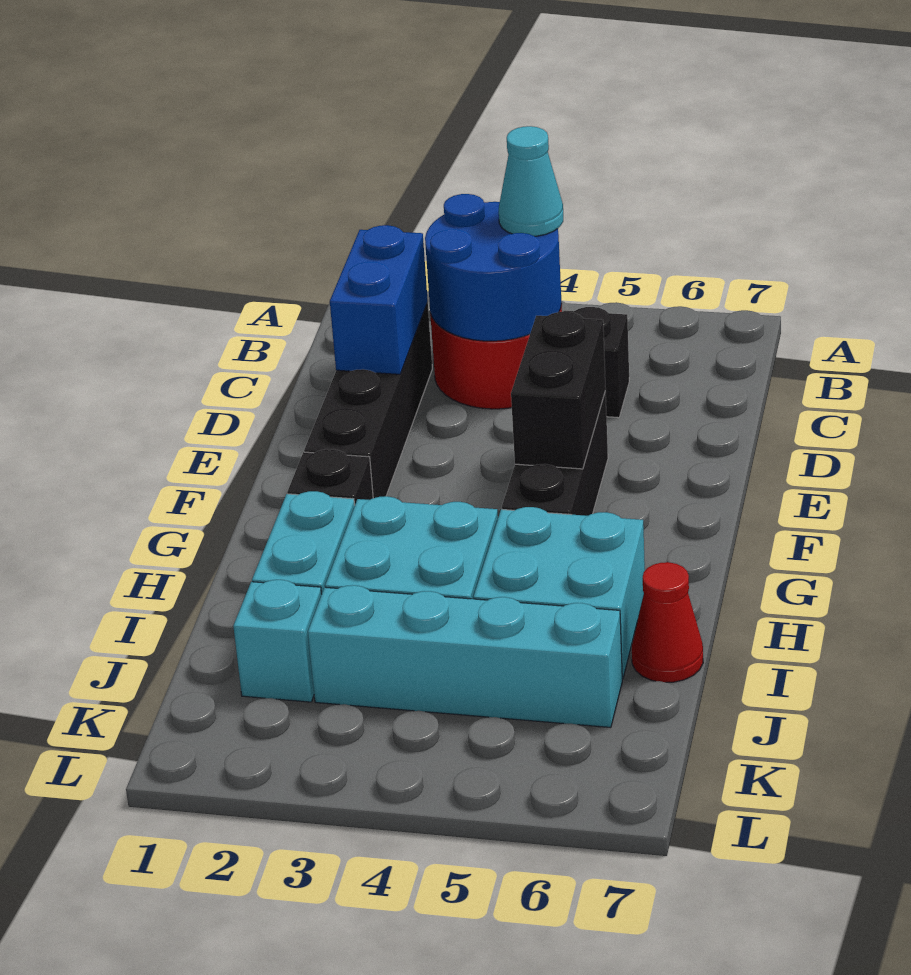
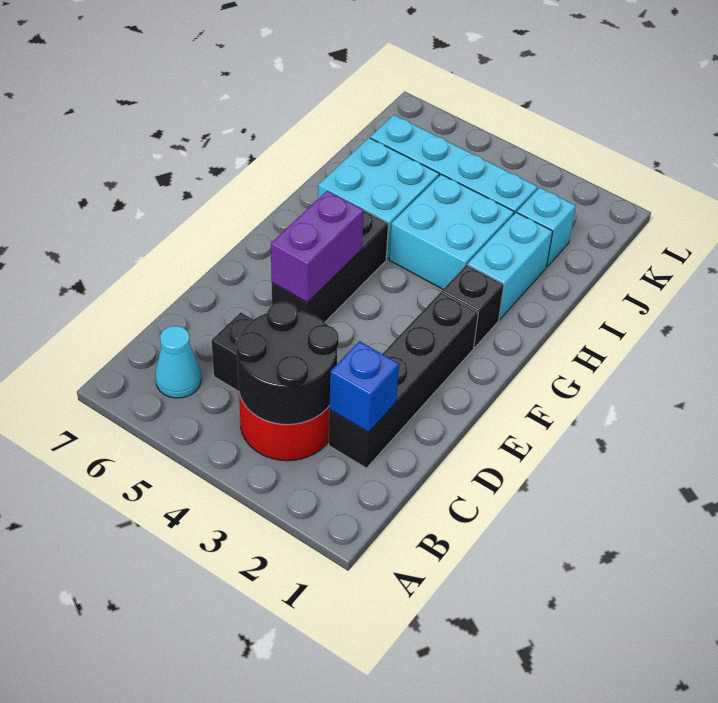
blue round brick B3:C4 level 2 -> black round brick B3:C4 level 2
cyan cone B4 level 3 -> cyan cone B6 level 1
blue brick C2:D2 level 2 -> blue brick C2 level 2
black brick E5:F5 level 2 -> purple brick E5:F5 level 2
red cone I7 level 1 -> none

